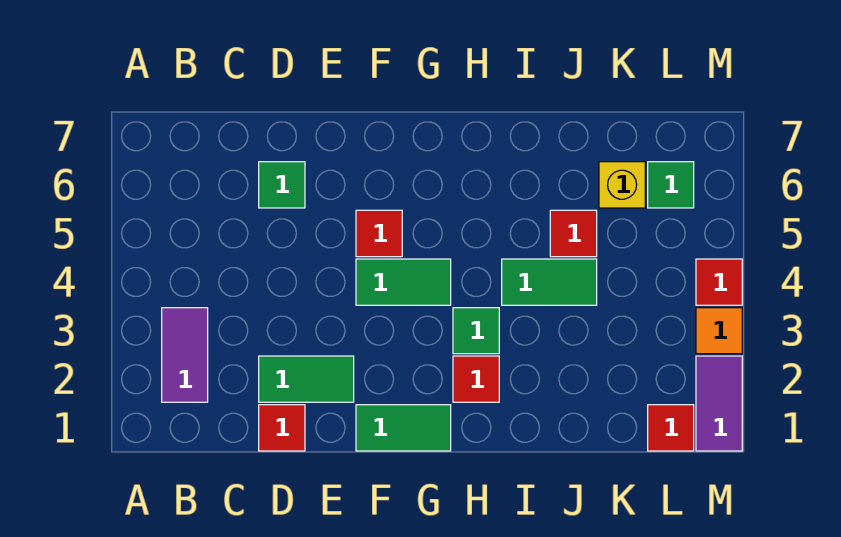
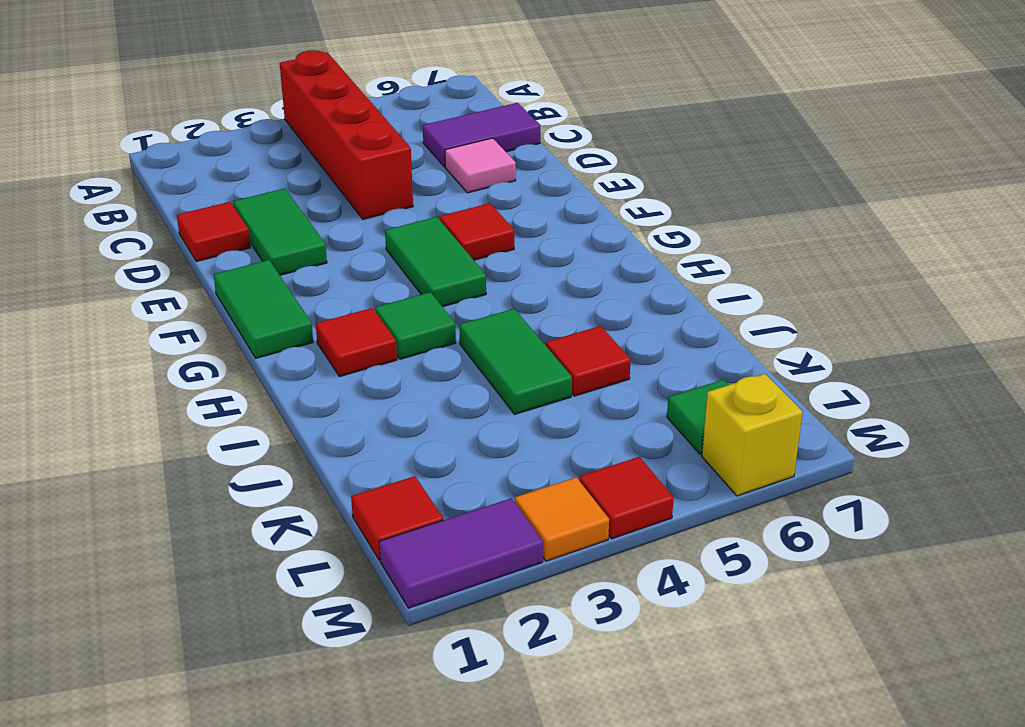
none -> red brick A4:D4 level 1
purple tile B2:B3 level 1 -> purple tile C6:C7 level 1
green tile D6 level 1 -> pink tile D6 level 1
yellow brick K6 level 1 -> yellow brick M6 level 1

